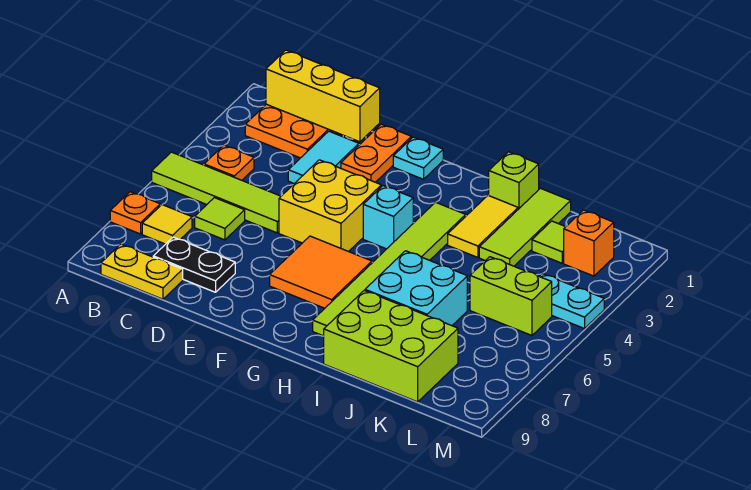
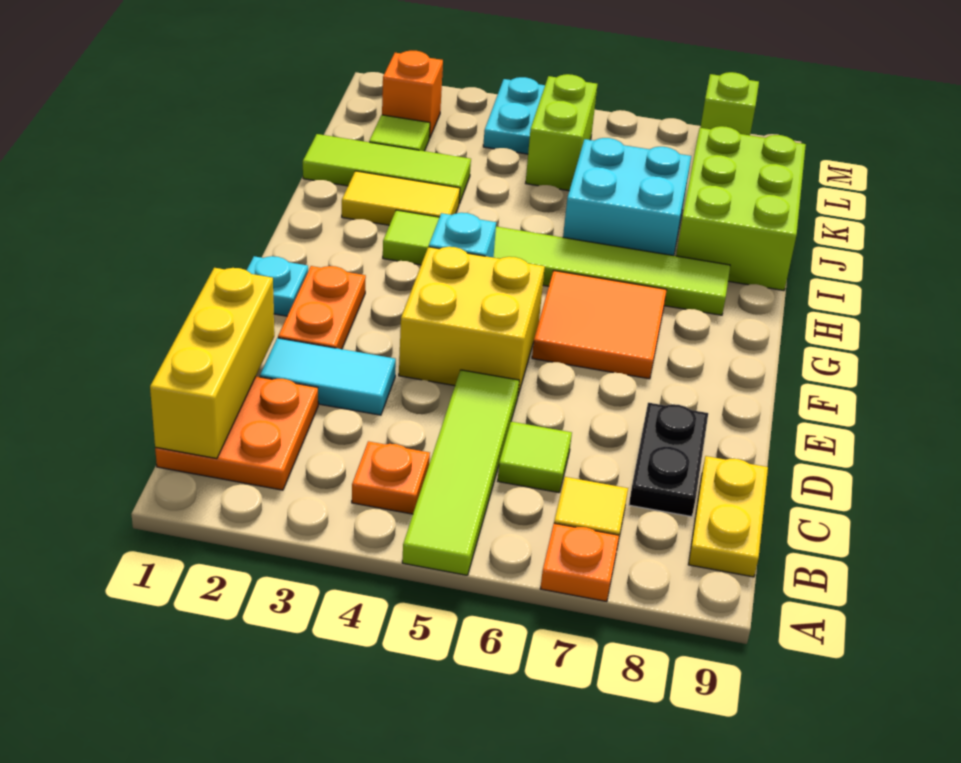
orange plate E1:E2 level 1 -> orange plate E2:F2 level 1
lime brick I1 level 1 -> lime brick M8 level 1

